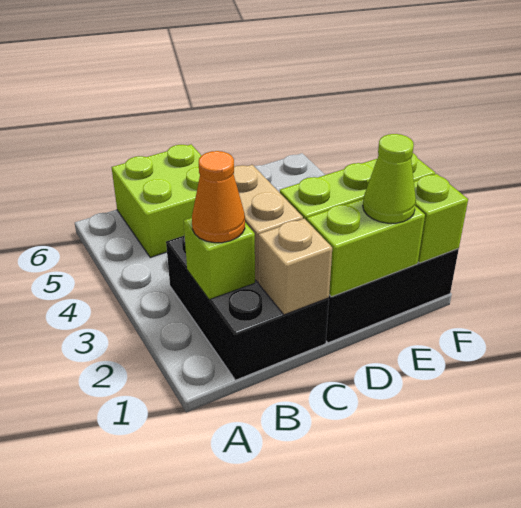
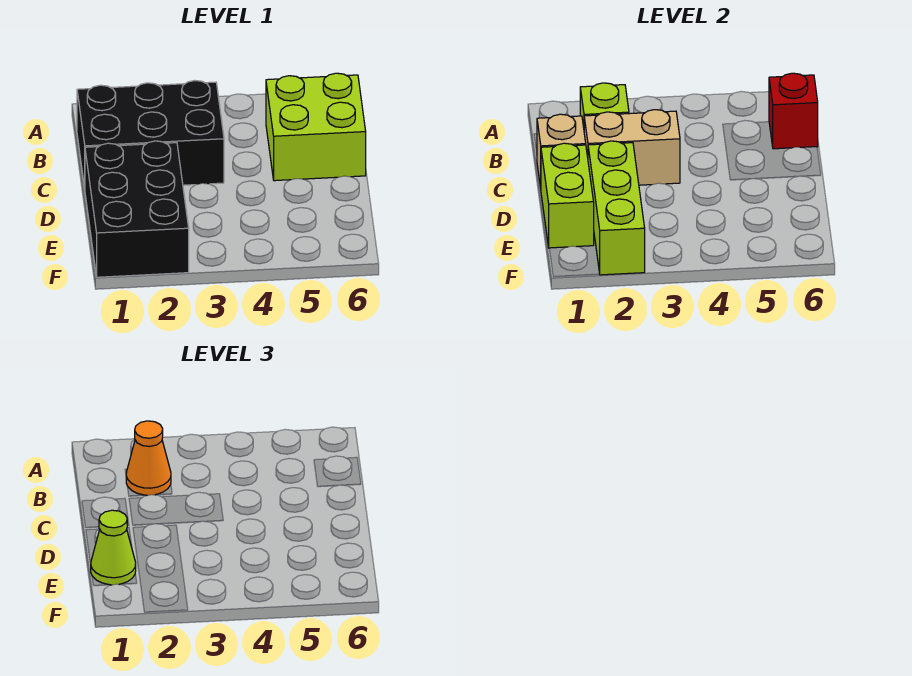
none -> red brick B6 level 2
lime brick F1 level 2 -> none

